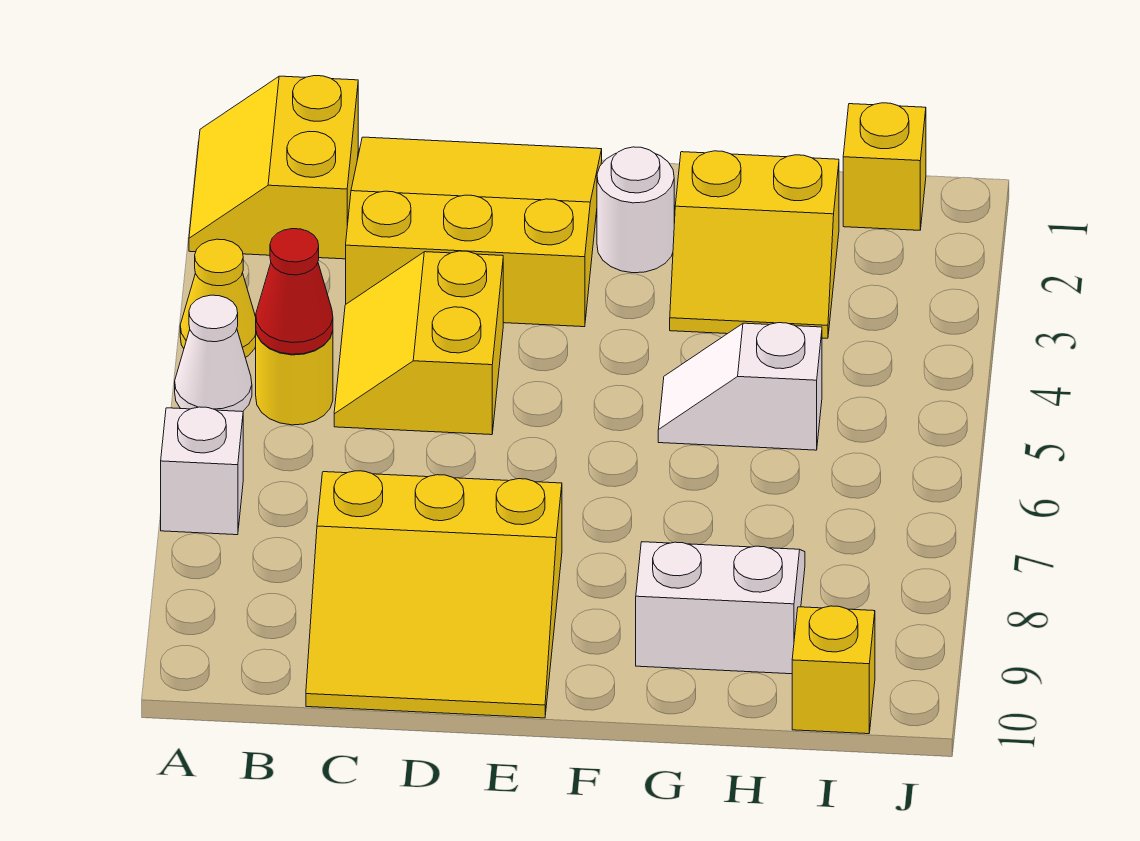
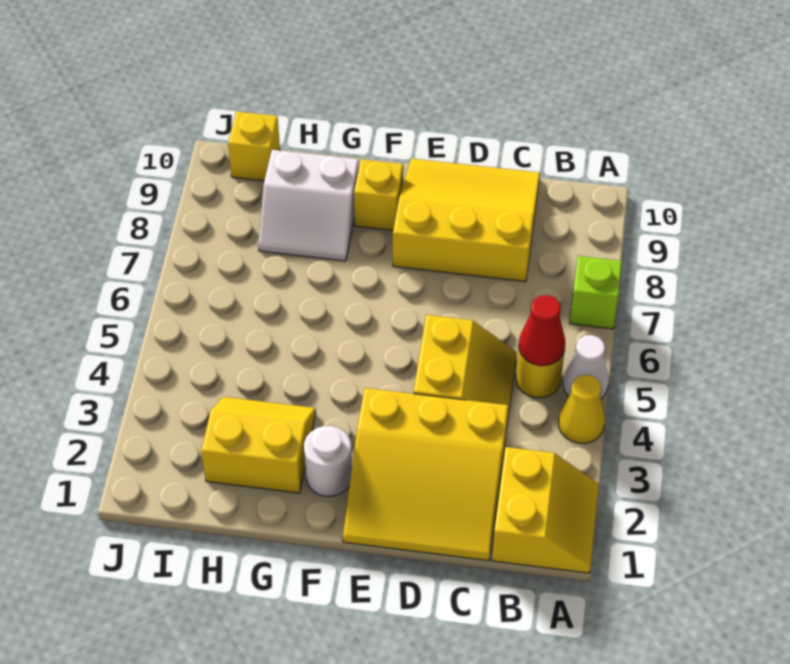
white brick A7 level 1 -> lime brick A7 level 1
white slope G5:H5 level 1 top H -> none
yellow brick I1 level 1 -> yellow brick F9 level 1

